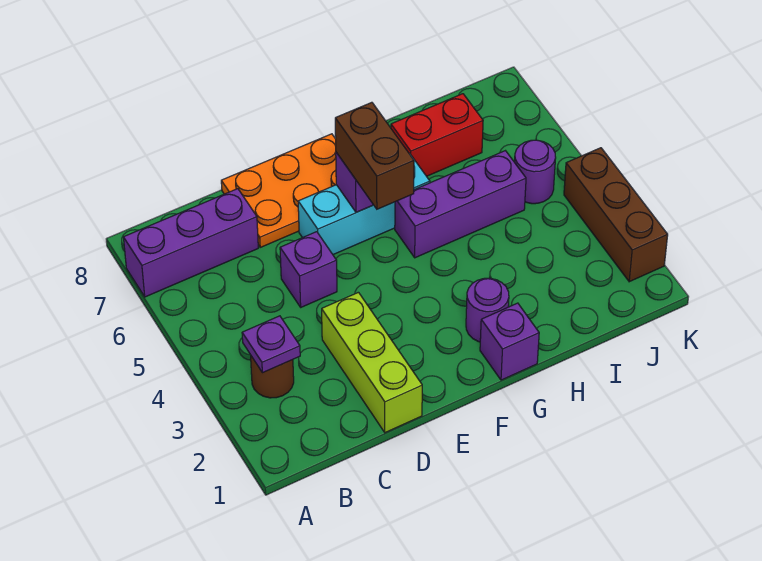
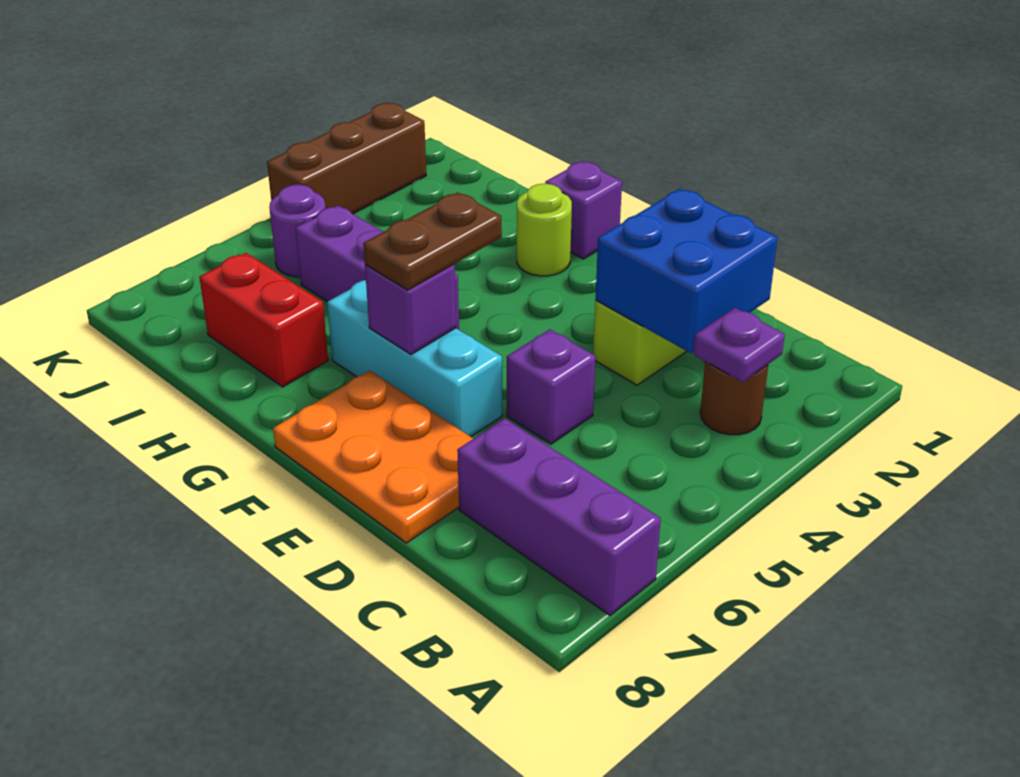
none -> blue brick C2:D3 level 2
brown brick F5:F6 level 3 -> brown plate F5:F6 level 3
purple round brick G2 level 1 -> lime round brick G2 level 1

